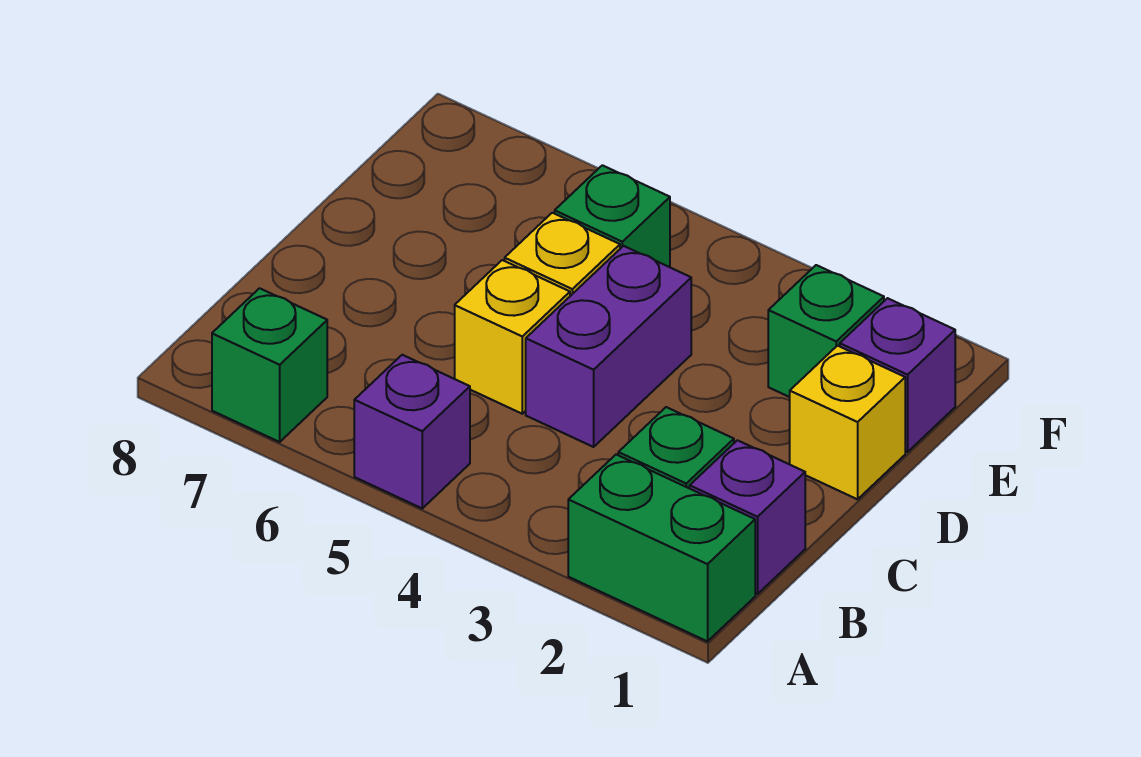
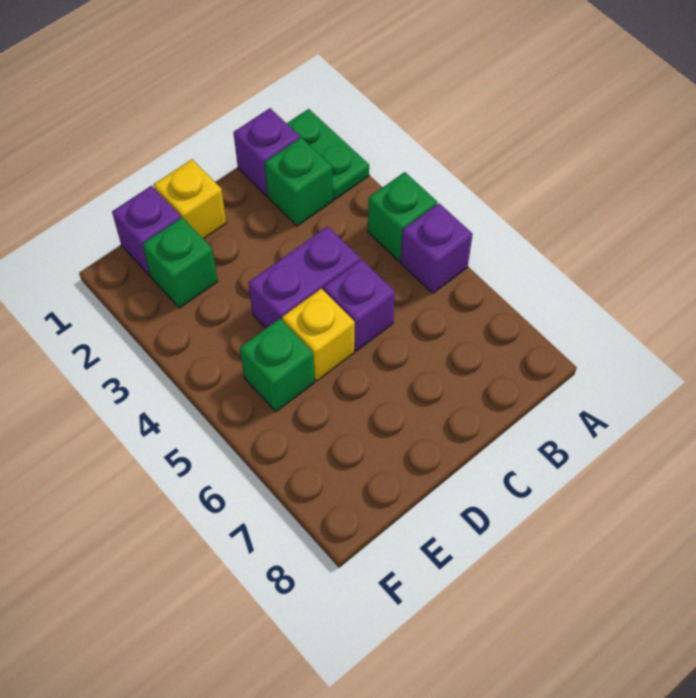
green brick A1:A2 level 1 -> green plate A1:A2 level 1
green brick A7 level 1 -> green brick A4 level 1
yellow brick C5 level 1 -> purple brick C5 level 1

